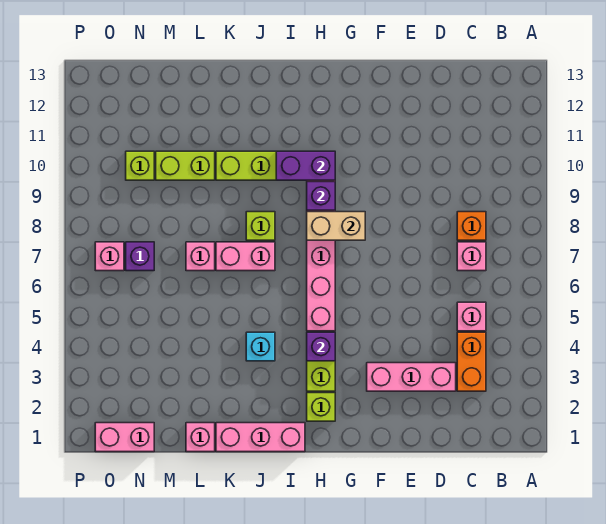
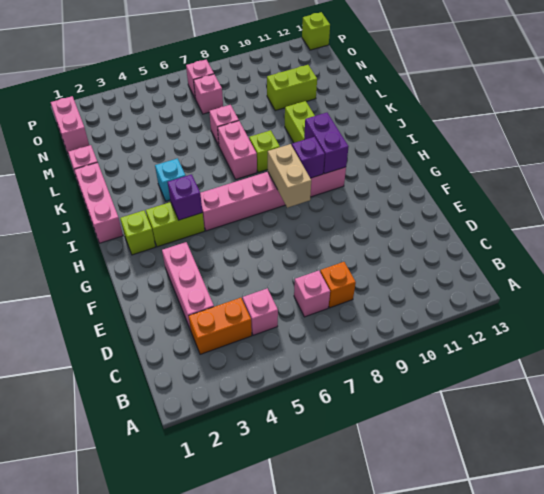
lime brick L10:M10 level 1 -> lime brick M10:M11 level 1
purple brick N7 level 1 -> pink brick N7 level 1
lime brick N10 level 1 -> lime brick P13 level 1

